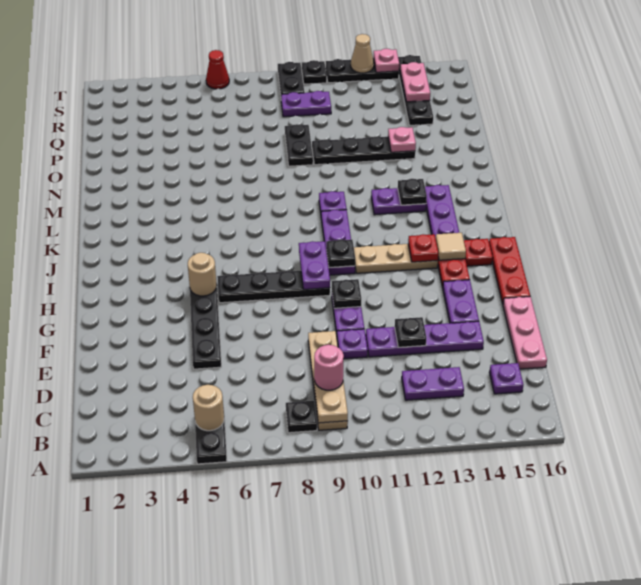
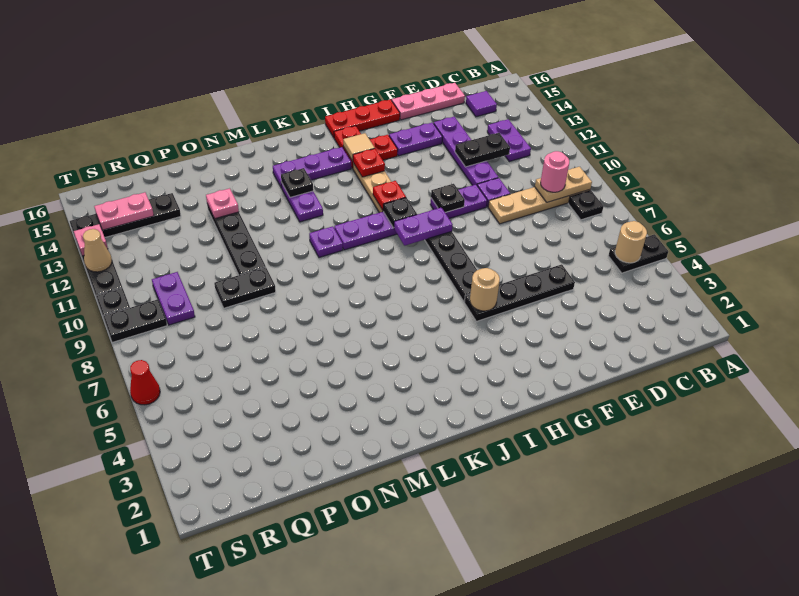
purple plate C15 level 1 -> purple tile C15 level 1
black plate E12 level 2 -> black plate D12:E12 level 2
none -> red plate I11 level 2

